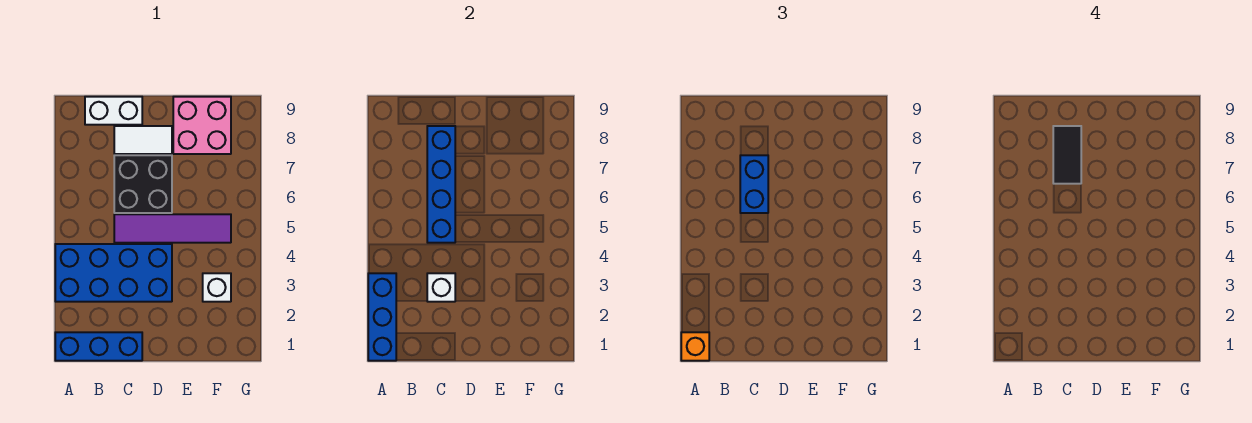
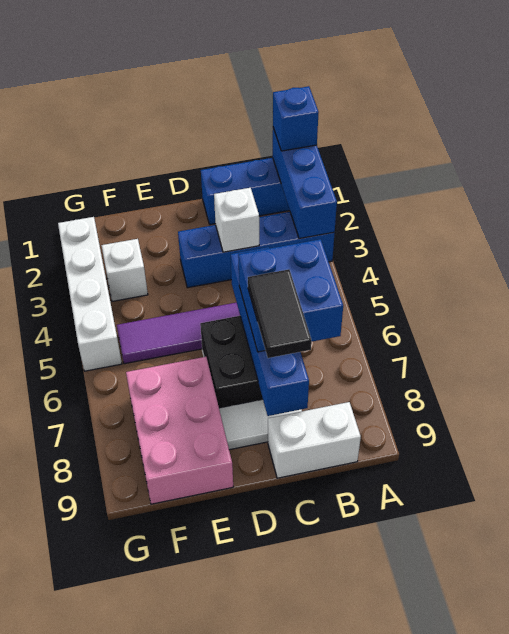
orange brick A1 level 3 -> blue brick A1 level 3
blue brick A3:D4 level 1 -> blue brick A3:D3 level 1
blue brick C6:C7 level 3 -> blue brick B6:C7 level 3
pink brick E8:F9 level 1 -> pink brick E7:F9 level 1
none -> white brick G2:G5 level 1

